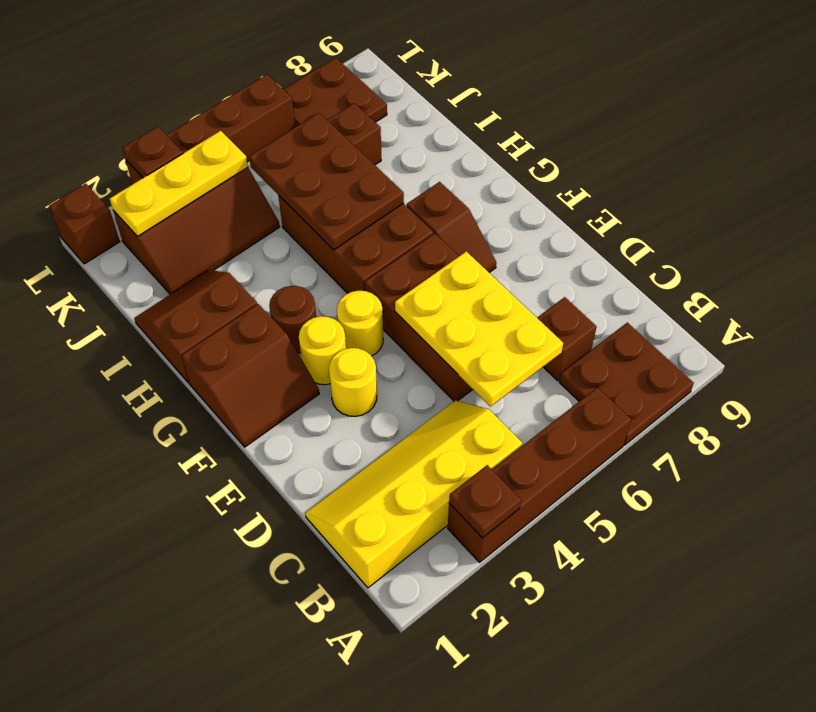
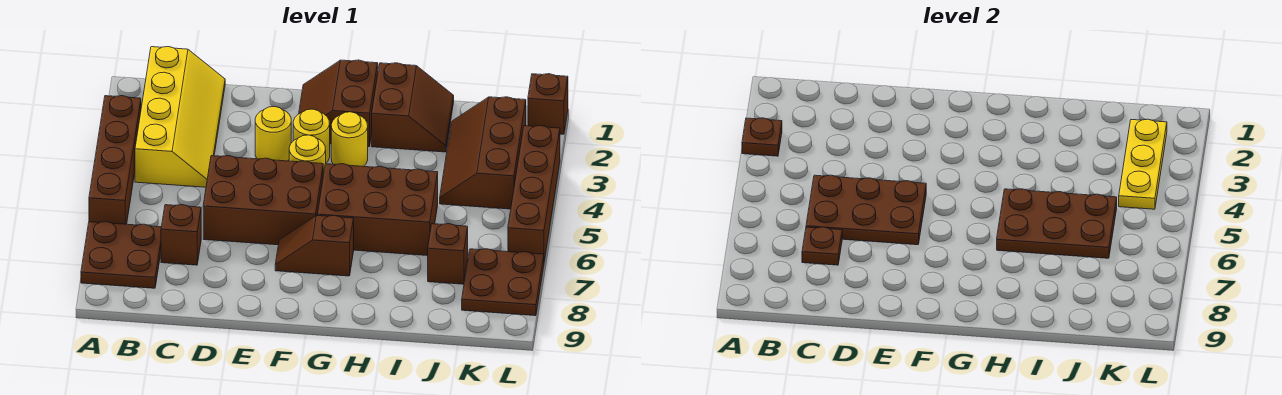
yellow plate C5:E6 level 2 -> brown plate C5:E6 level 2
brown round brick G3 level 1 -> yellow round brick G3 level 1
brown plate L3 level 2 -> brown plate C7 level 2

